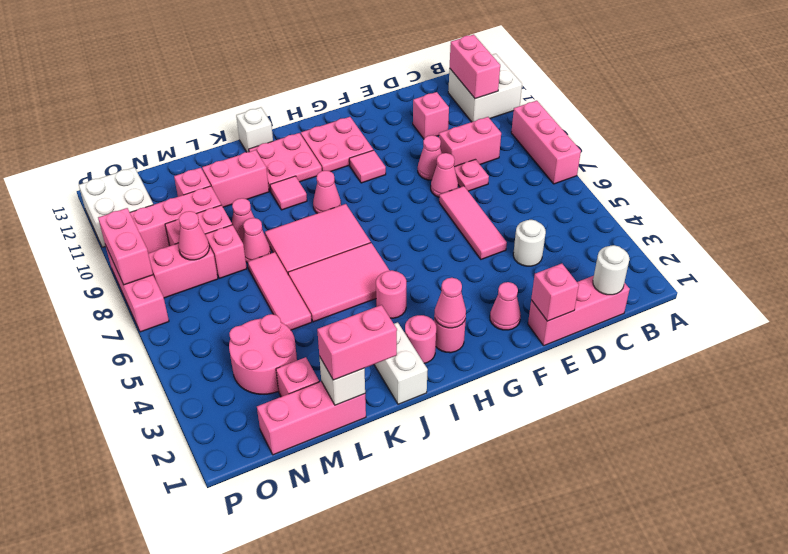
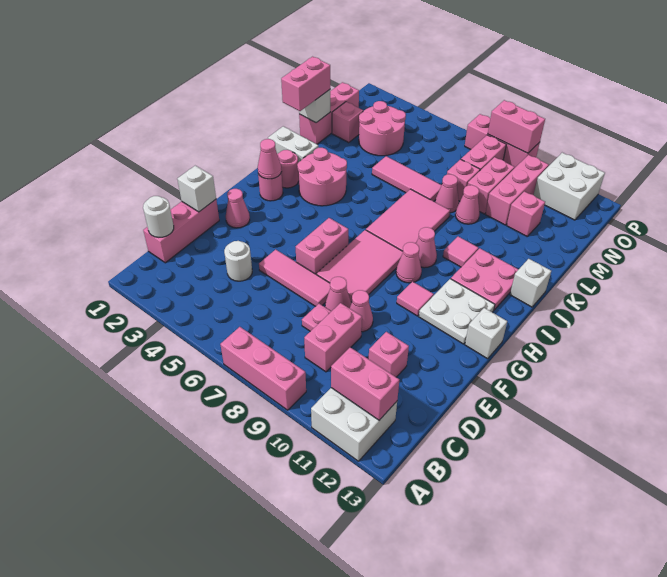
pink brick E1 level 2 -> white brick E1 level 2
pink plate G11:H12 level 1 -> white plate G11:H12 level 1
none -> white brick G13 level 1
pink round brick I4 level 1 -> pink round brick I3:J4 level 1
pink tile I5:K6 level 1 -> pink tile F7:H8 level 1
pink brick K11:L11 level 1 -> pink brick F6:G6 level 1
pink cone N8 level 2 -> pink cone H9 level 1

